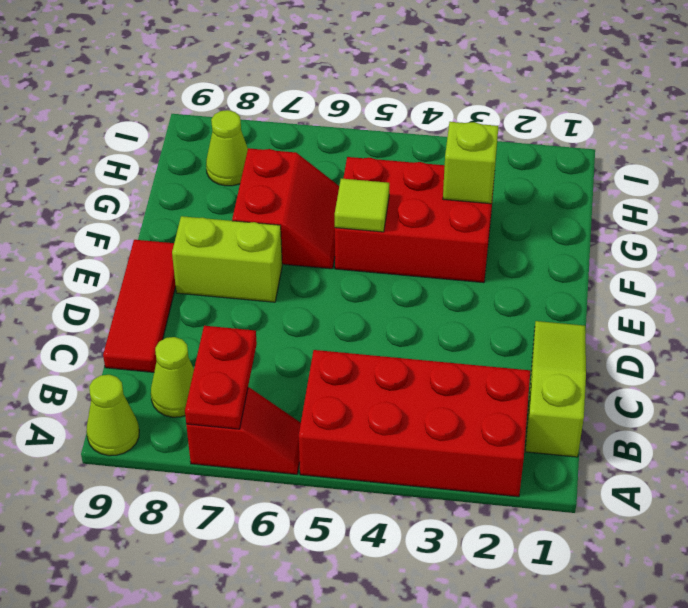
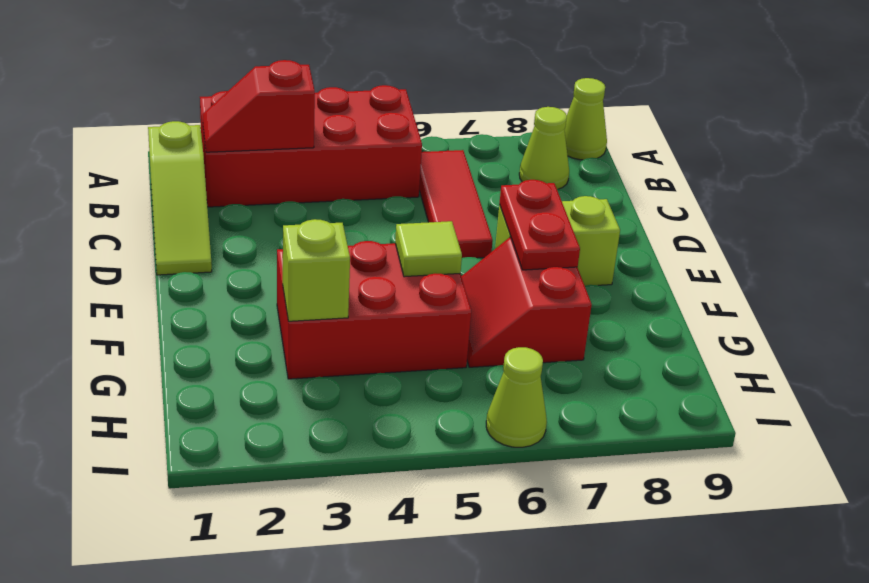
red slope A6:A7 level 1 top 7 -> red slope B2:B3 level 2 top 3
red plate A7:B7 level 2 -> red plate E7:F7 level 2
red tile C9:E9 level 1 -> red tile B6:D6 level 1
lime cone H8 level 1 -> lime cone I6 level 1

